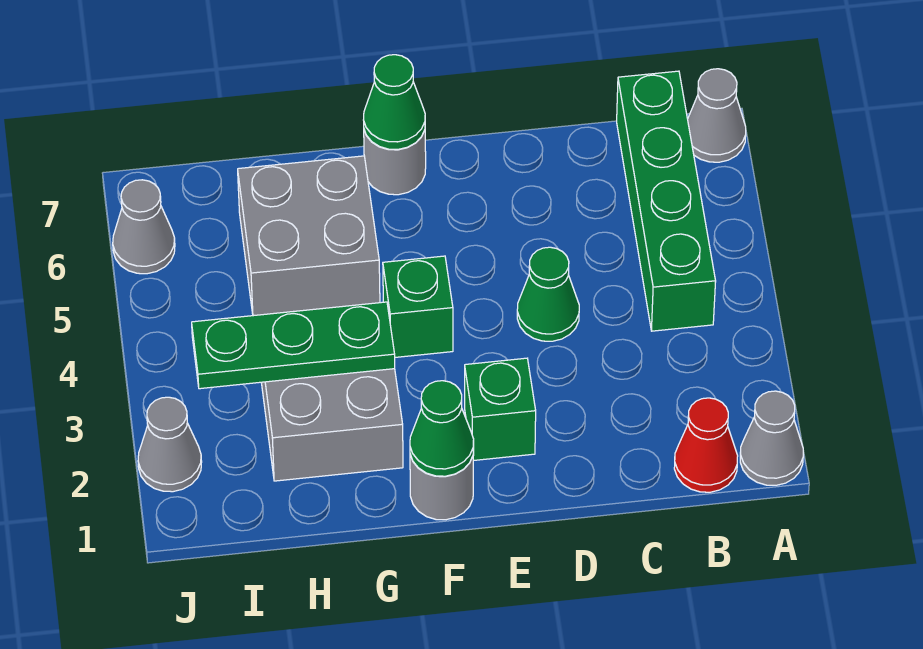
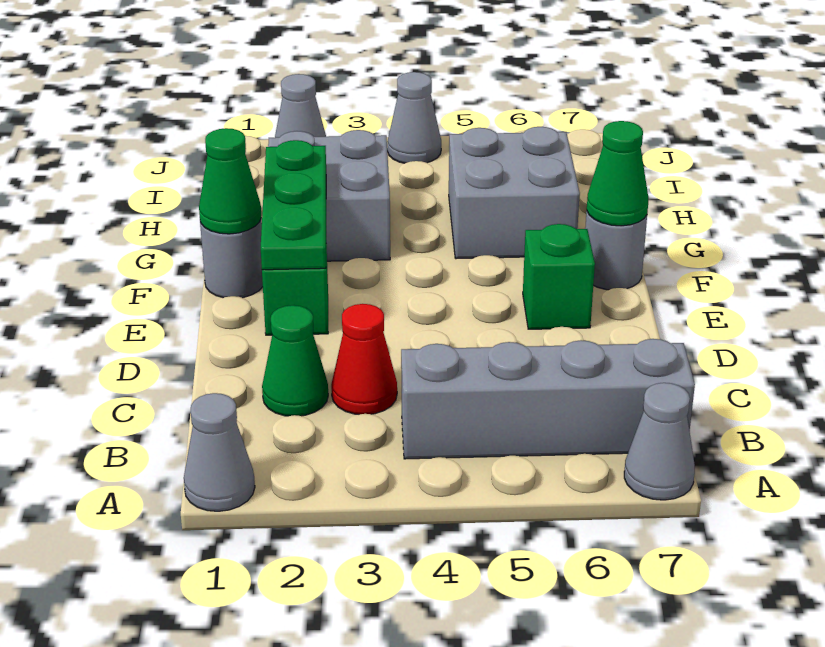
red cone B1 level 1 -> red cone C3 level 1
green brick B4:B7 level 1 -> grey brick B4:B7 level 1
green cone D4 level 1 -> green cone C2 level 1
green brick F4 level 1 -> green brick E6 level 1
green plate G3:I3 level 2 -> green plate E2:G2 level 2
grey cone J6 level 1 -> grey cone J4 level 1

